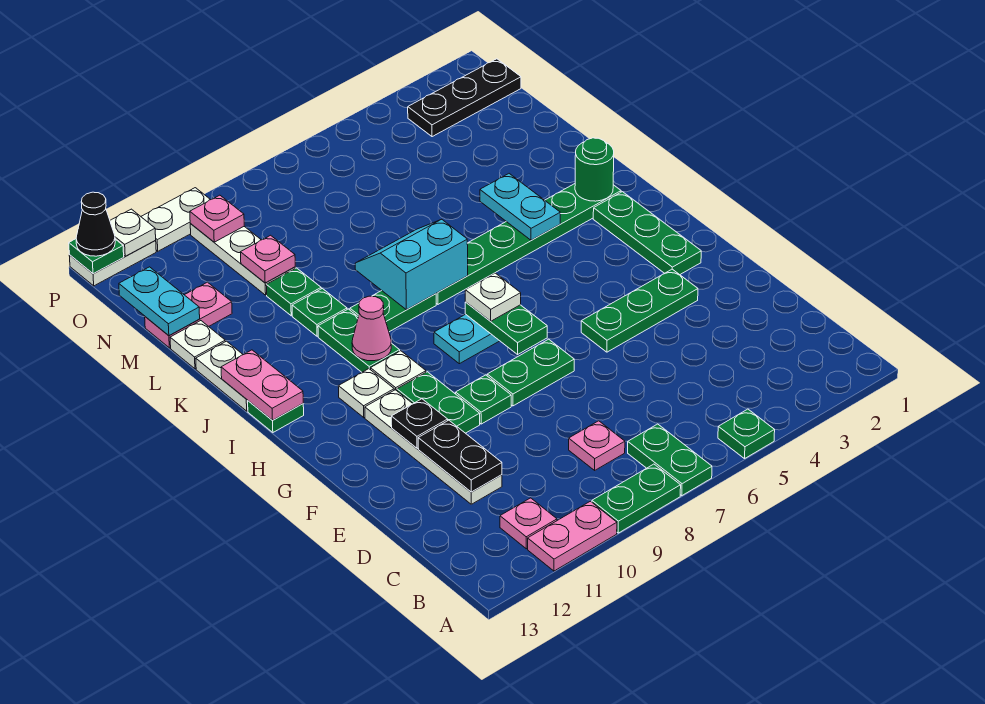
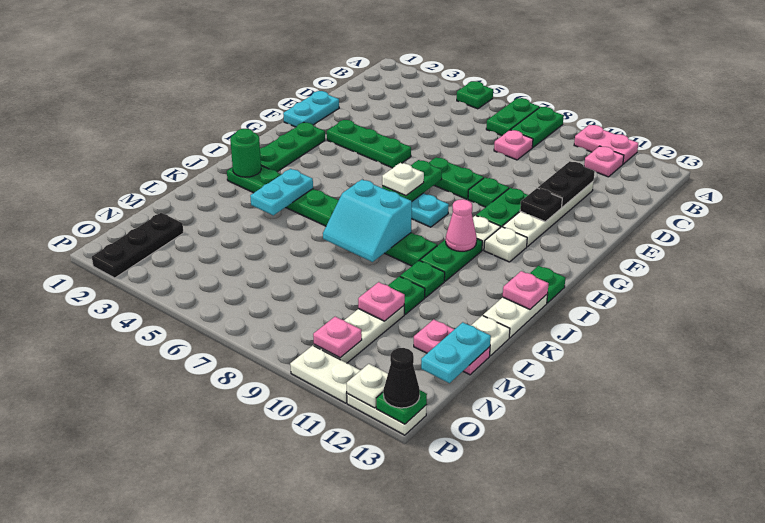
green plate A8:A9 level 1 -> green plate A8:B8 level 1
none -> cyan plate E1:F1 level 1
pink plate I13:J13 level 2 -> pink plate J13 level 2
black plate O1:O3 level 1 -> black plate N2:P2 level 1

